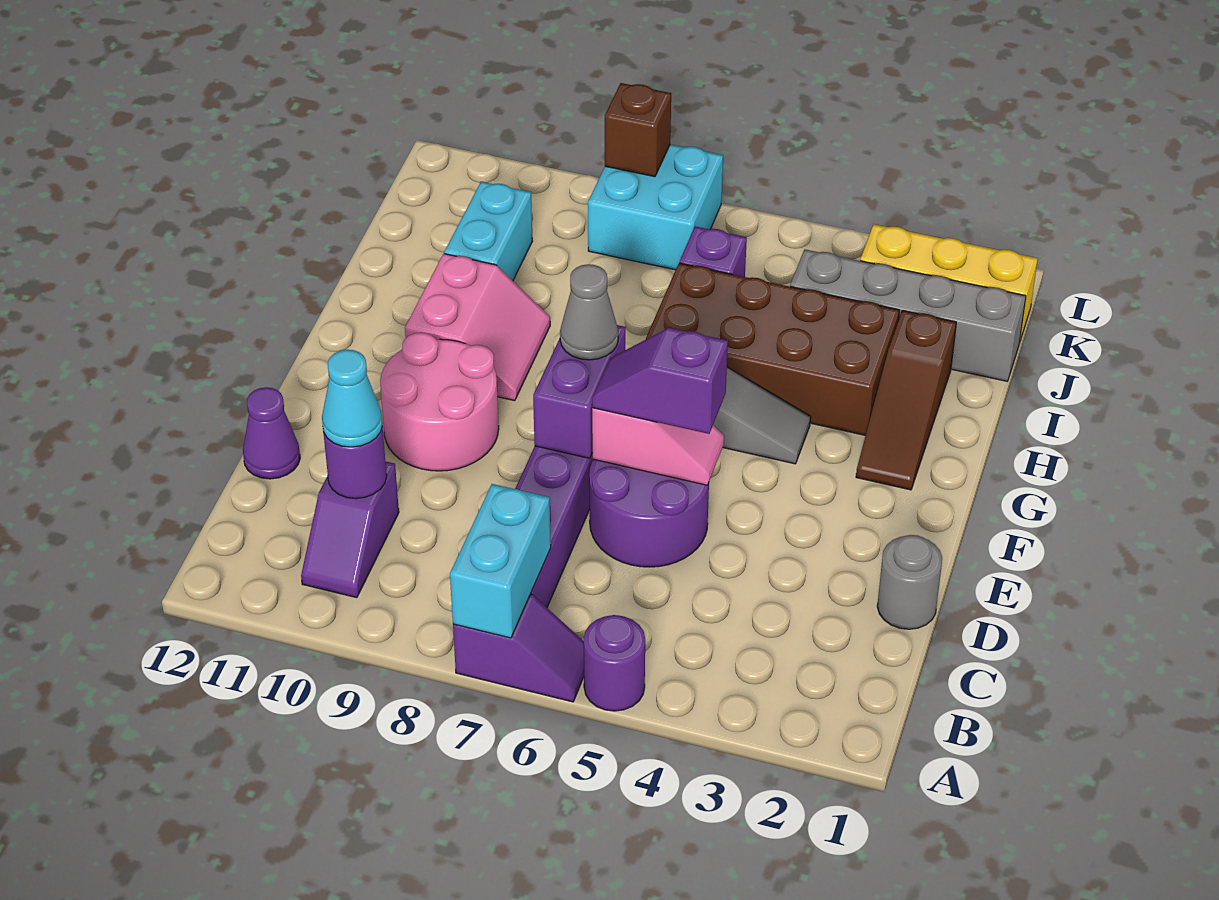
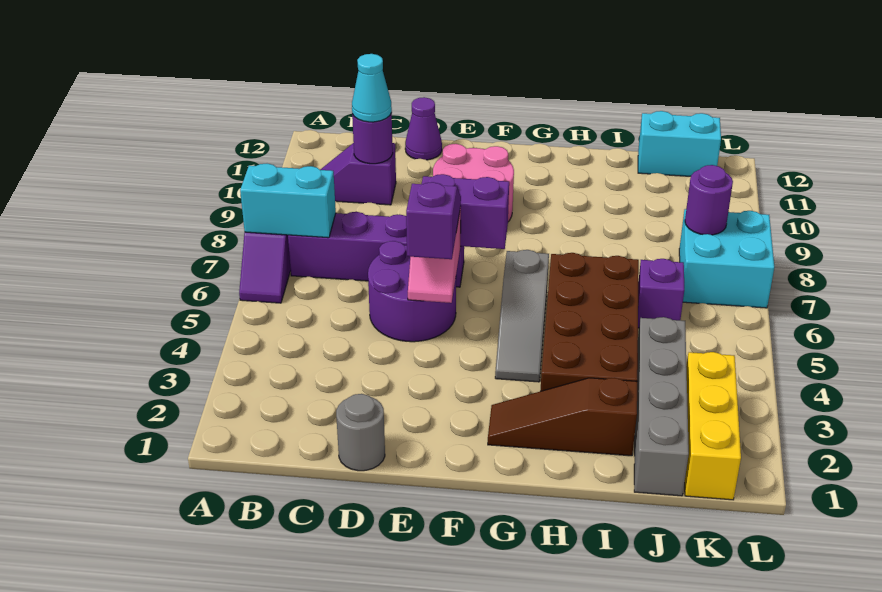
purple round brick A5 level 1 -> purple round brick K8 level 2
grey cone F7 level 3 -> none
pink slope G9:H10 level 1 top 10 -> none
cyan brick I10:J10 level 1 -> cyan brick J12:K12 level 1
brown brick L8 level 2 -> none

